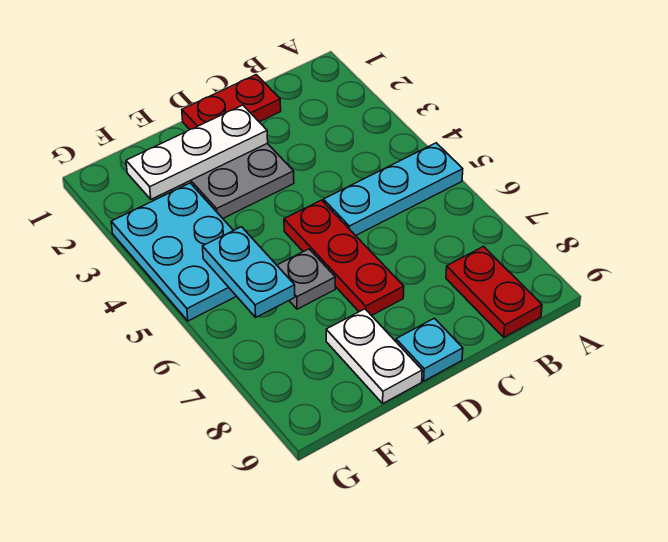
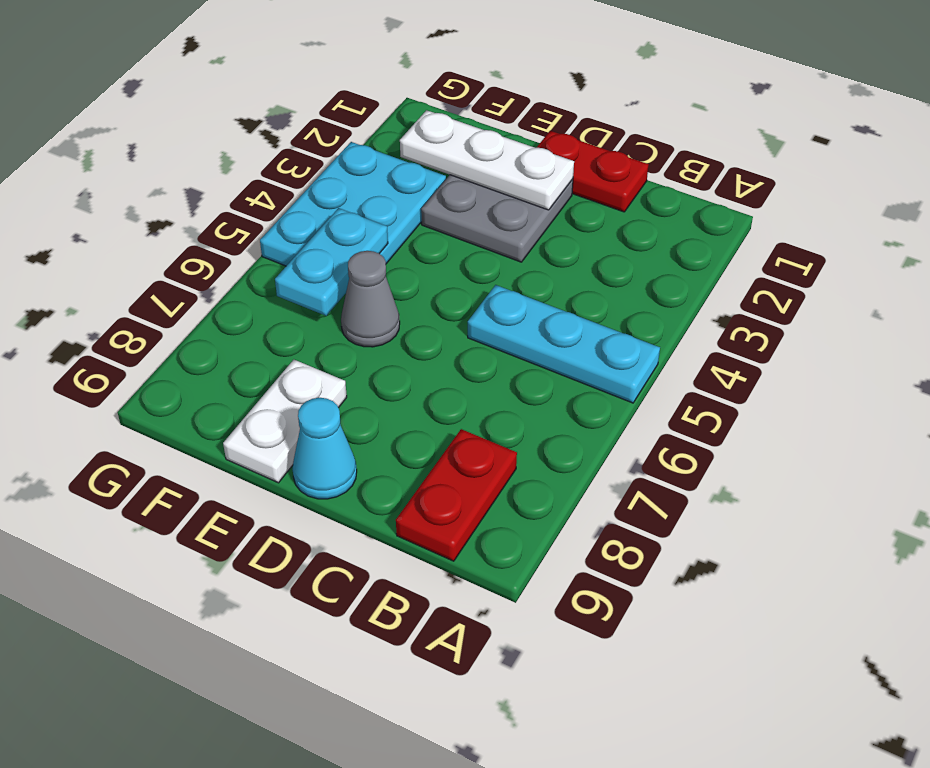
red plate D5:D7 level 1 -> none
cyan plate D9 level 1 -> cyan cone D9 level 1
grey plate E6 level 1 -> grey cone E6 level 1

